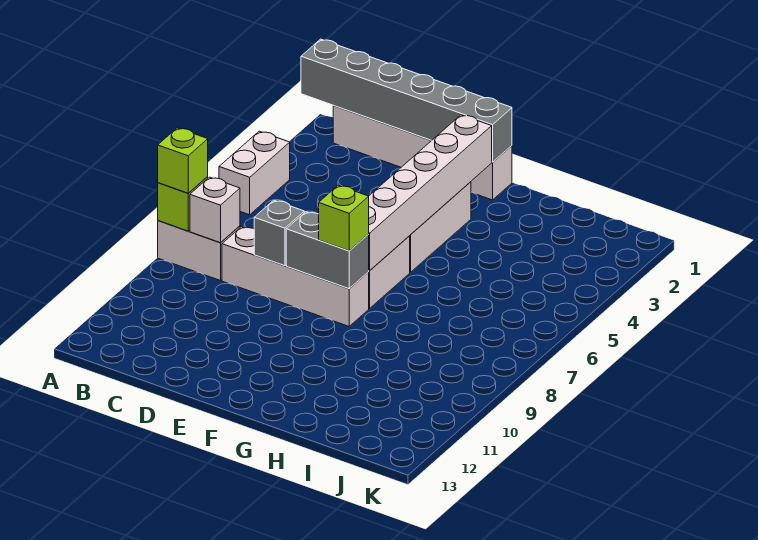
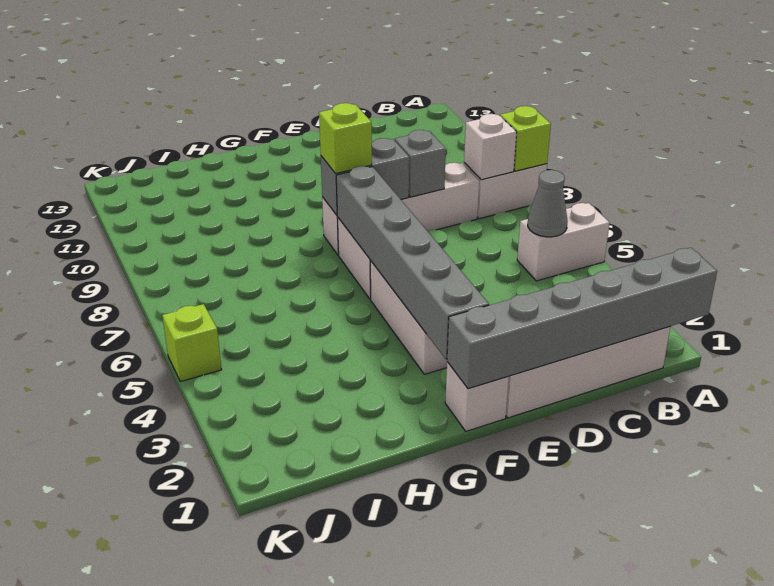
white brick A4:A5 level 1 -> white brick A5:B5 level 1
lime brick A8 level 3 -> lime brick K5 level 1
none -> grey cone B5 level 2
white brick F2:F7 level 2 -> grey brick F2:F7 level 2

